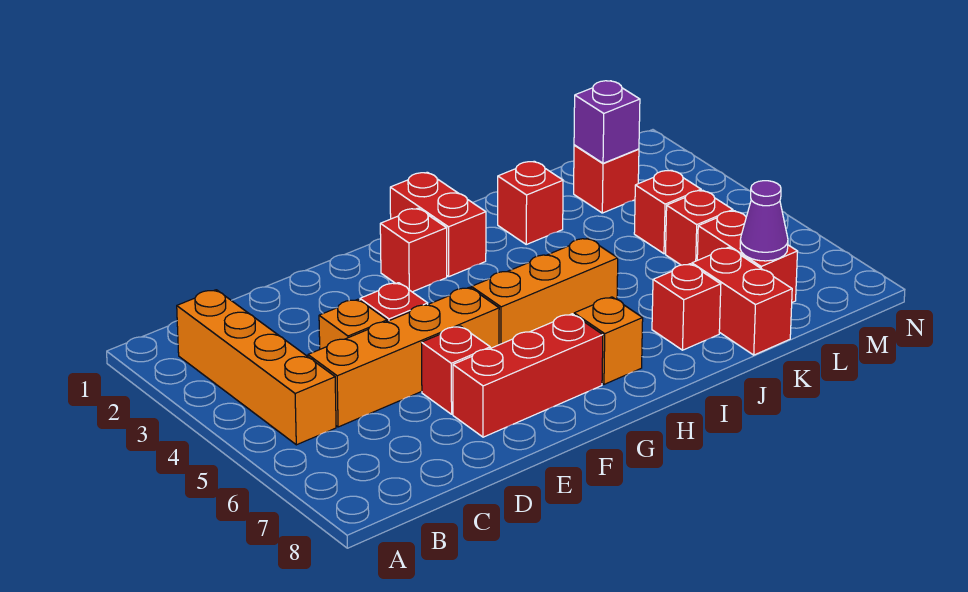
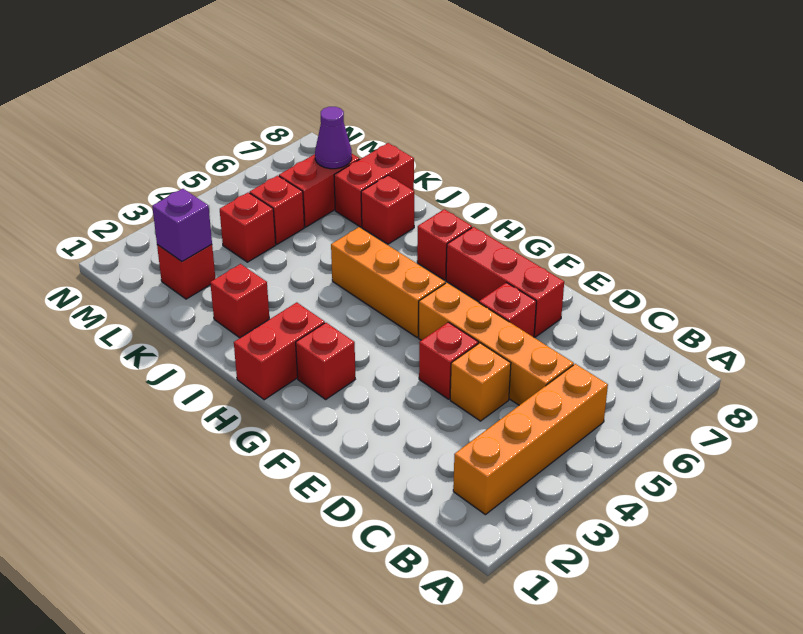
orange brick H7 level 1 -> red brick H7 level 1

